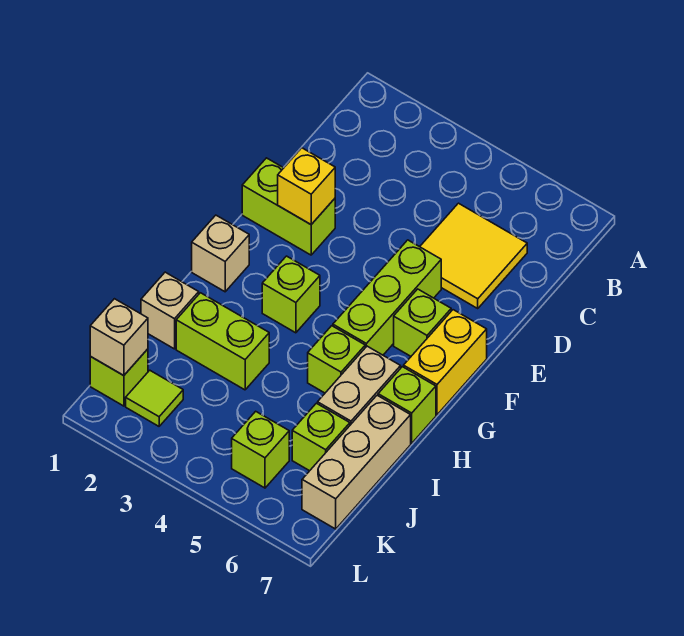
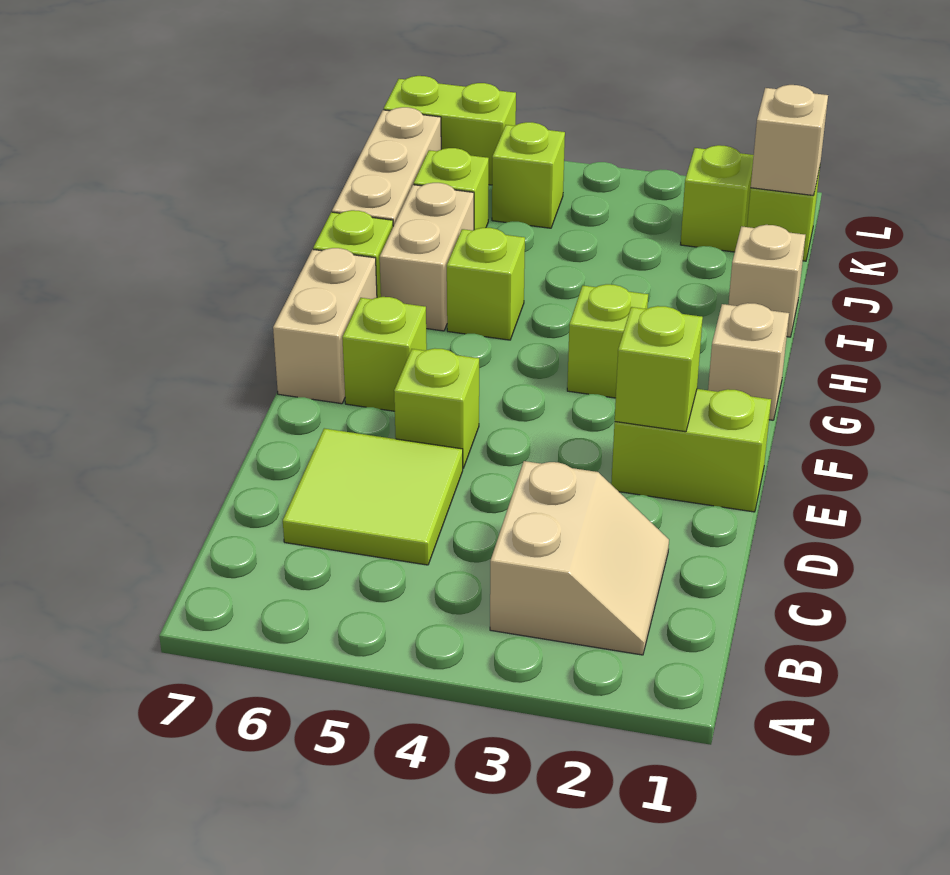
none -> tan slope B2:C3 level 1 top 3
yellow tile C5:D6 level 1 -> lime tile C5:D6 level 1
yellow brick E2 level 2 -> lime brick E2 level 2
lime brick E5:G5 level 1 -> lime brick E5 level 1
yellow brick F7:G7 level 1 -> tan brick F7:G7 level 1
lime brick I2:I3 level 1 -> lime brick L6:L7 level 1
lime tile K2 level 1 -> lime brick K2 level 1

